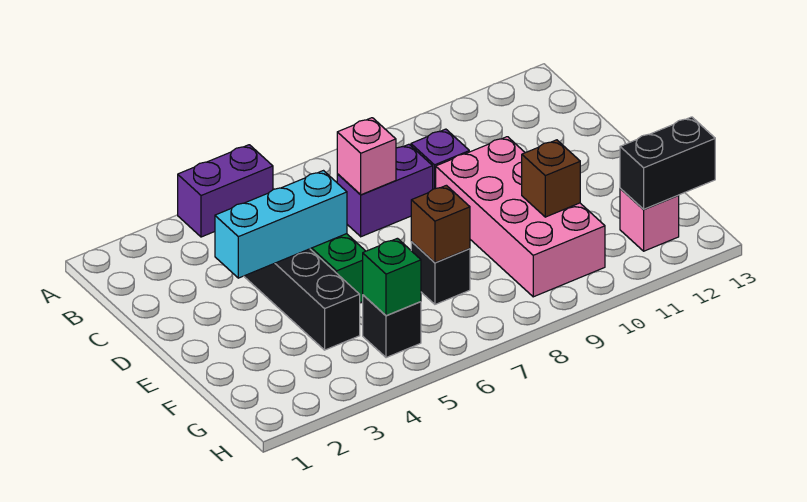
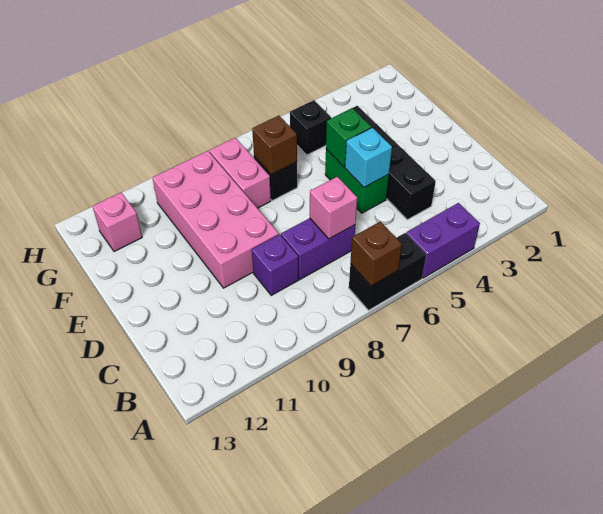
cyan brick D3:D5 level 2 -> cyan brick D5 level 2
none -> pink brick F8:G8 level 1
brown brick F10 level 2 -> brown brick A7 level 2
green brick G5 level 2 -> green brick E5 level 2
black brick G12:G13 level 2 -> black brick A6:A7 level 1

